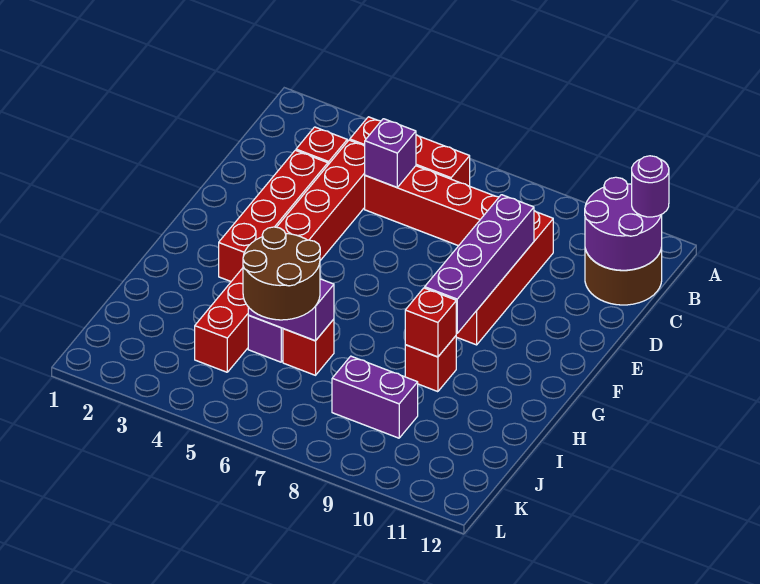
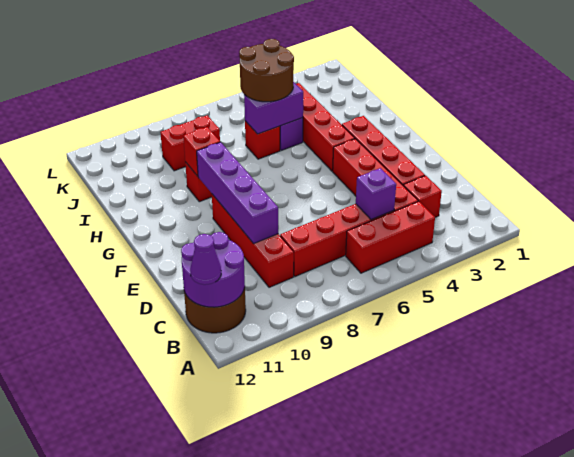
purple round brick B12 level 3 -> purple cone B12 level 3
purple brick J8:J9 level 1 -> red brick J8:J9 level 1

